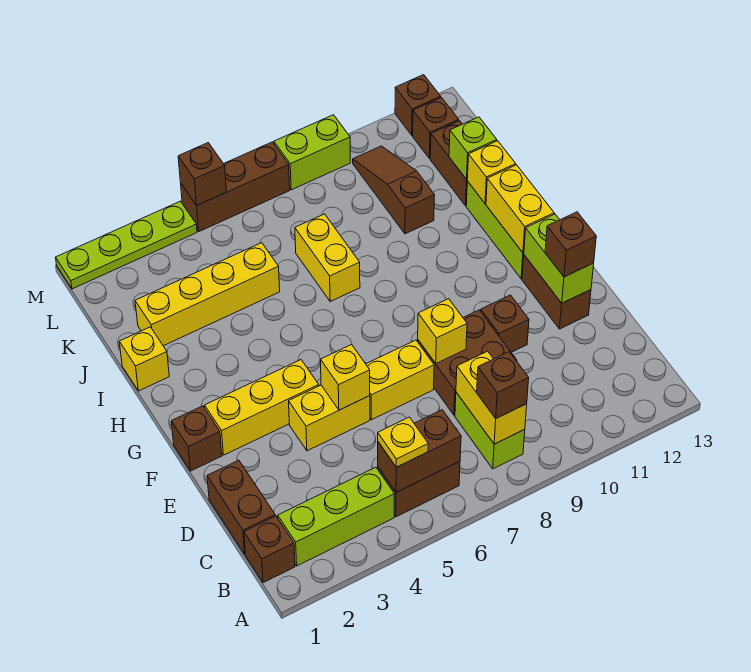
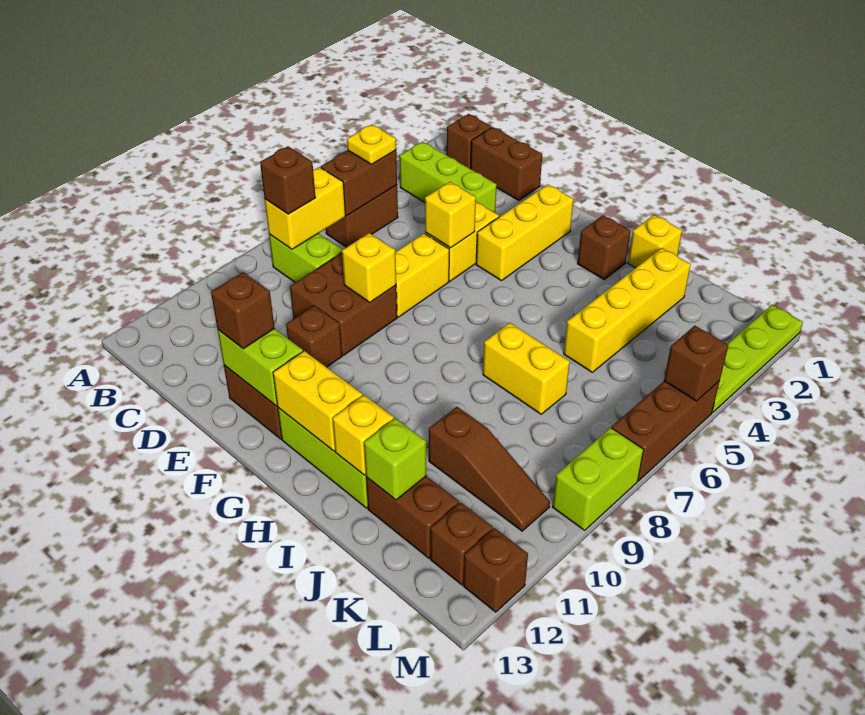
lime brick B2:B4 level 1 -> lime brick B3:D3 level 1
yellow brick B8:C8 level 2 -> yellow brick B7:B8 level 2
brown brick F1 level 1 -> brown brick H2 level 1

